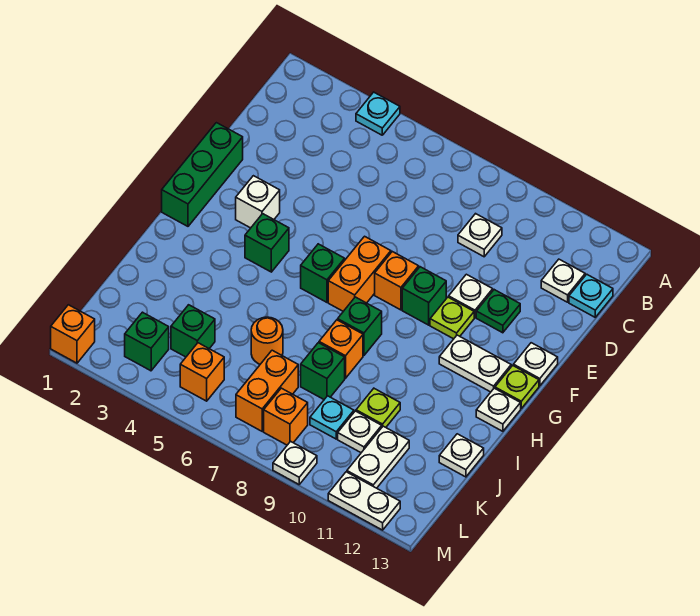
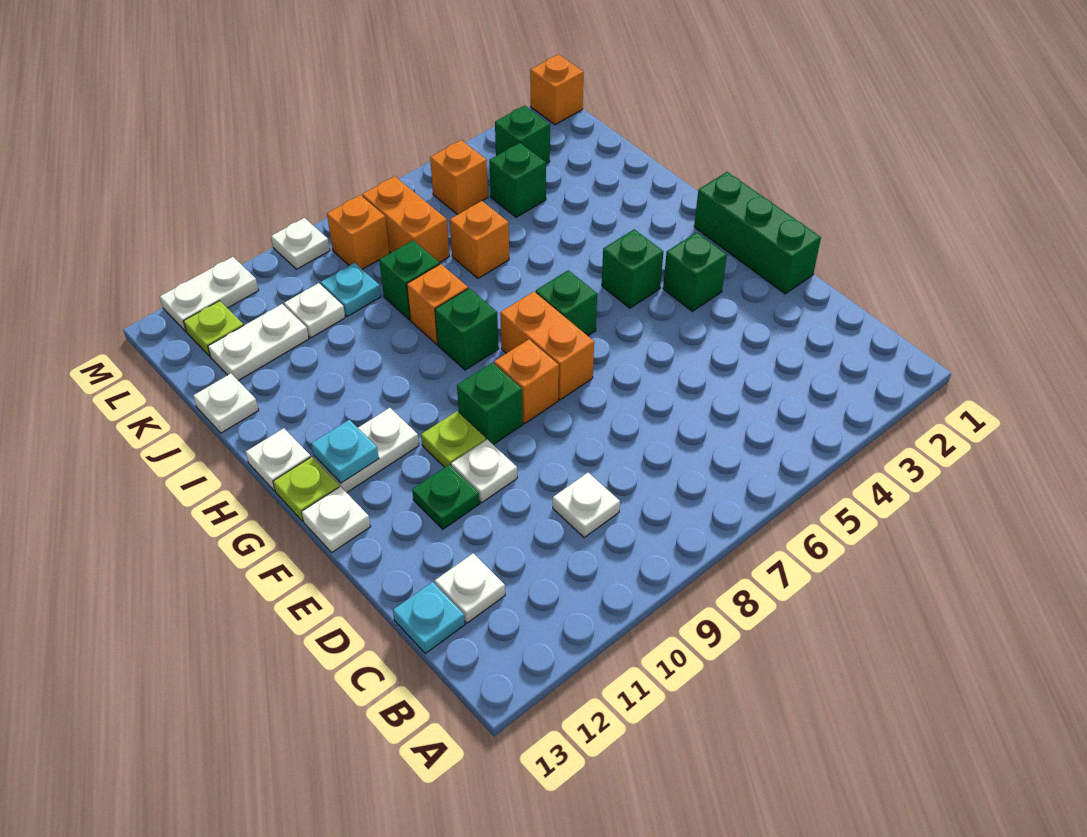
cyan plate A4 level 1 -> cyan plate G12 level 2
white brick F3 level 1 -> green brick F3 level 1
orange round brick J6 level 1 -> orange brick J6 level 1
lime plate J10 level 1 -> lime plate L12 level 1
white plate K11:L11 level 1 -> white plate K11:K12 level 1

